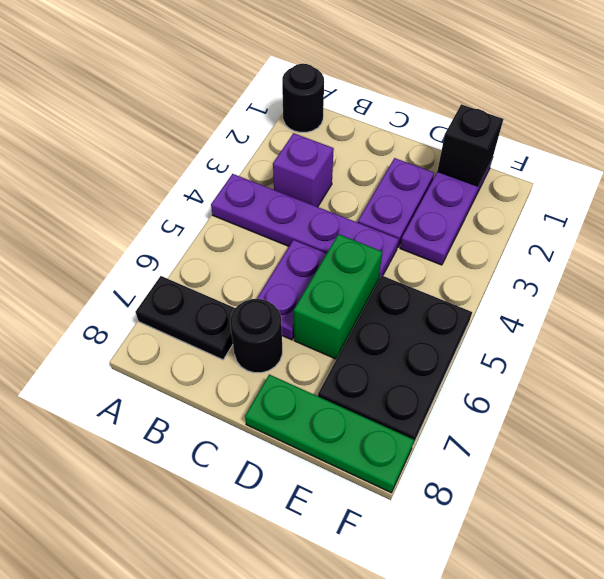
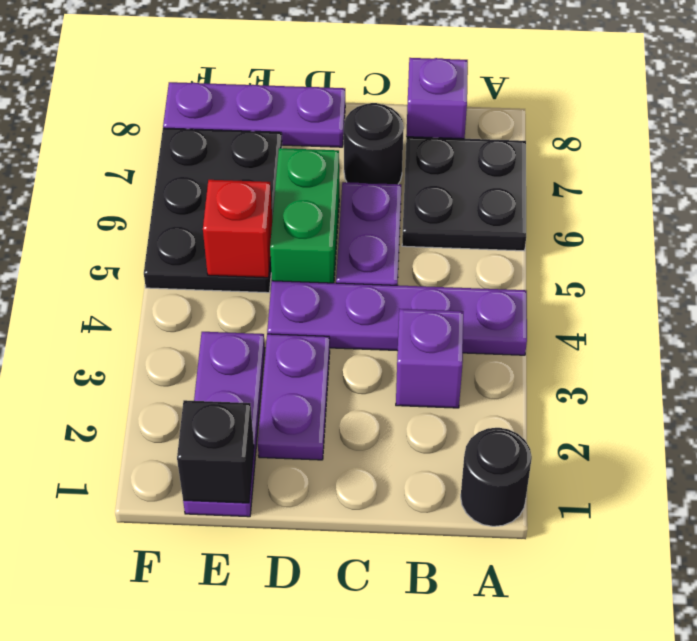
black plate A7:B7 level 1 -> black plate A6:B7 level 1
none -> purple brick B8 level 1
green plate D8:F8 level 1 -> purple plate D8:F8 level 1
none -> red brick E5 level 2

